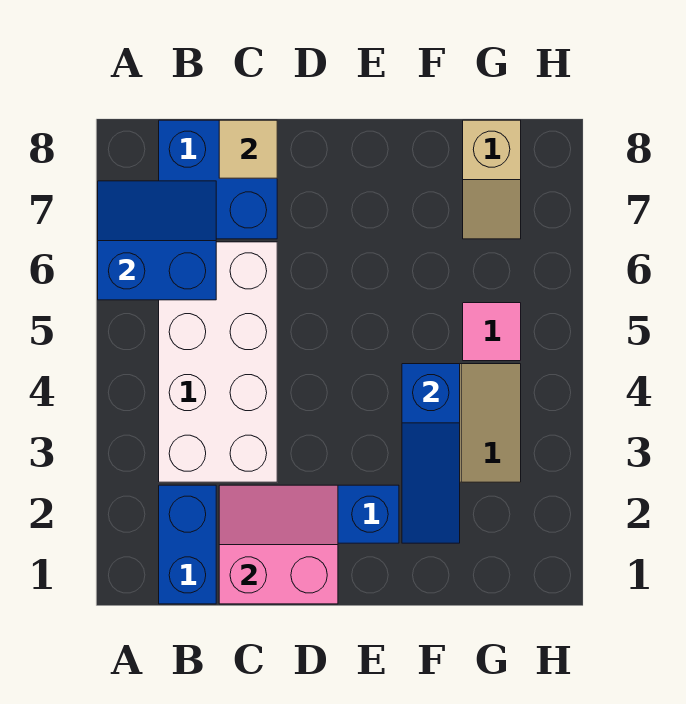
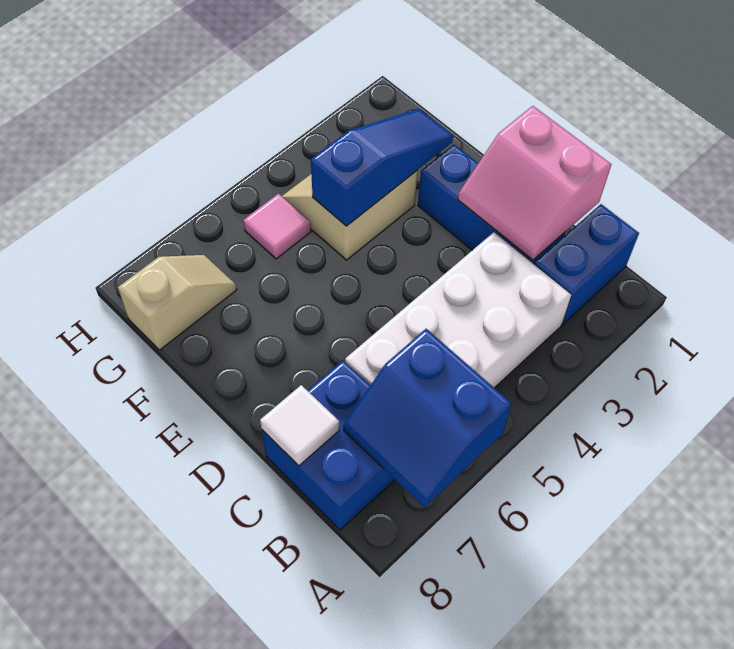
tan tile C8 level 2 -> white tile C8 level 2

